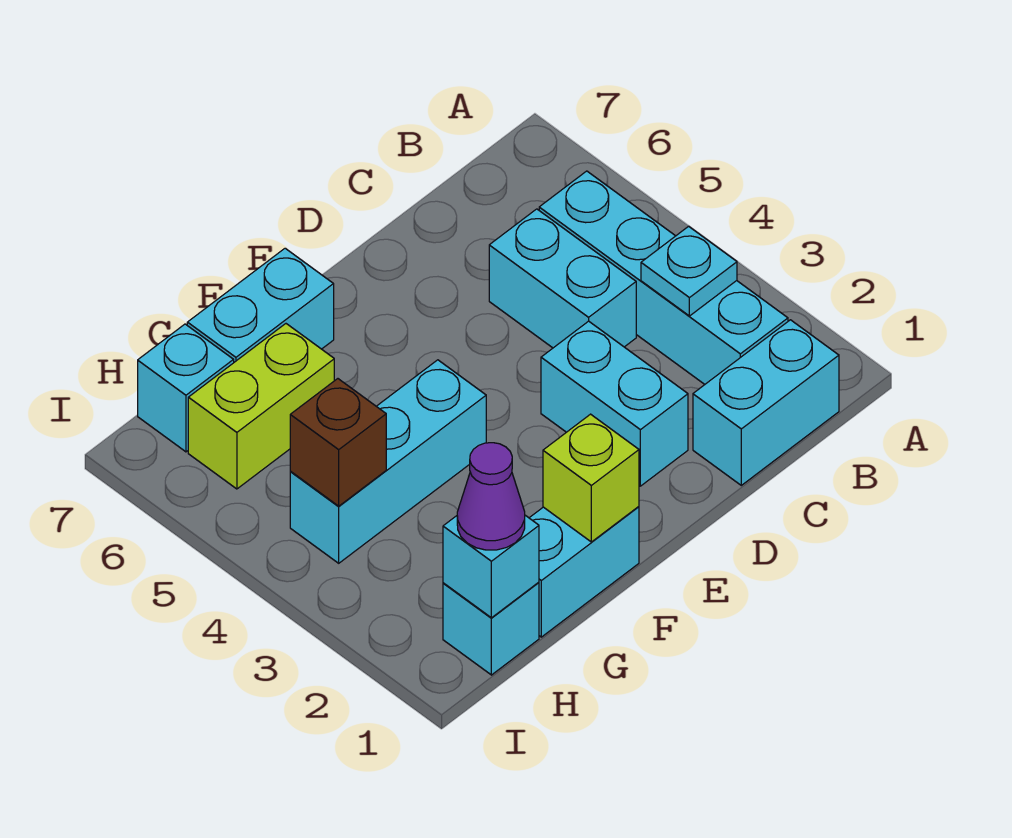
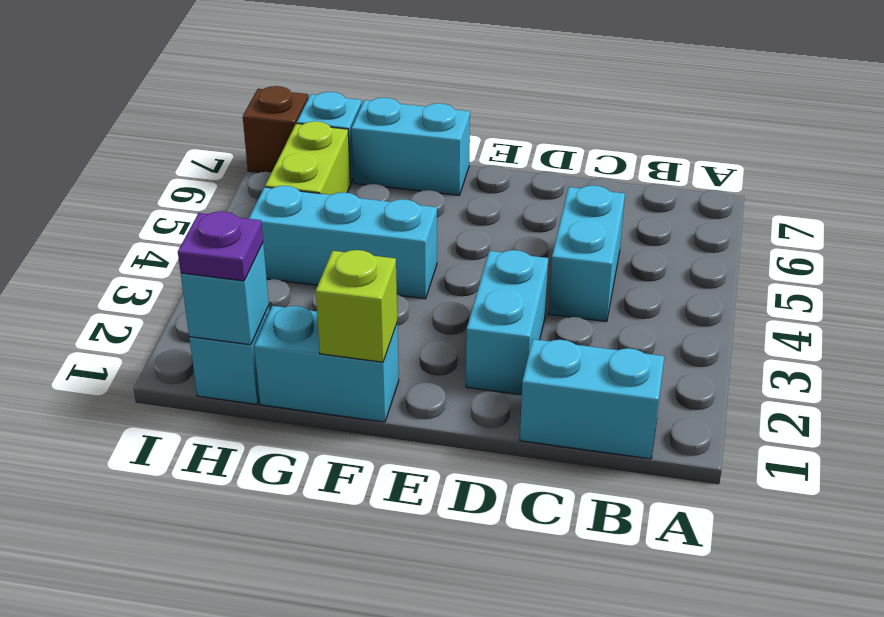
cyan brick B2:B5 level 1 -> none
cyan plate B3 level 2 -> none
lime brick G6:H6 level 1 -> lime brick H5:H6 level 1
purple cone H1 level 3 -> purple plate H1 level 3
brown brick H4 level 2 -> brown brick I7 level 1

